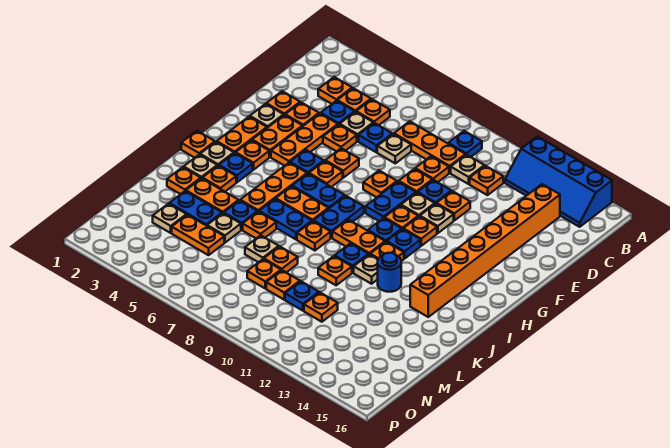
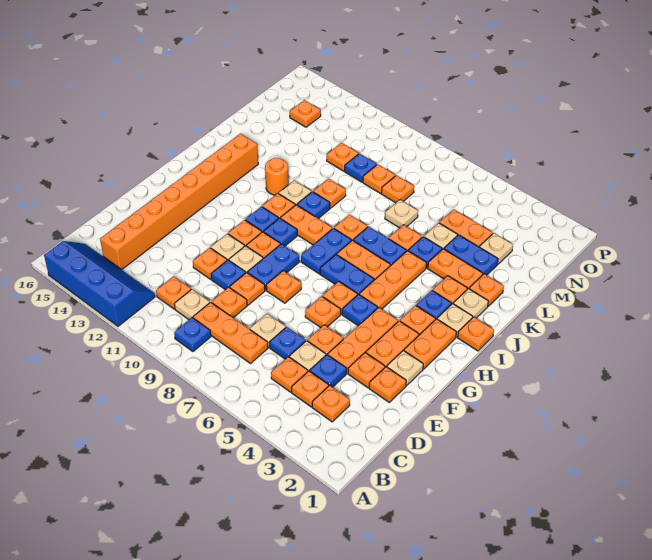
blue round brick J12 level 1 -> orange round brick J12 level 1
orange plate L8 level 1 -> orange plate N14 level 1

